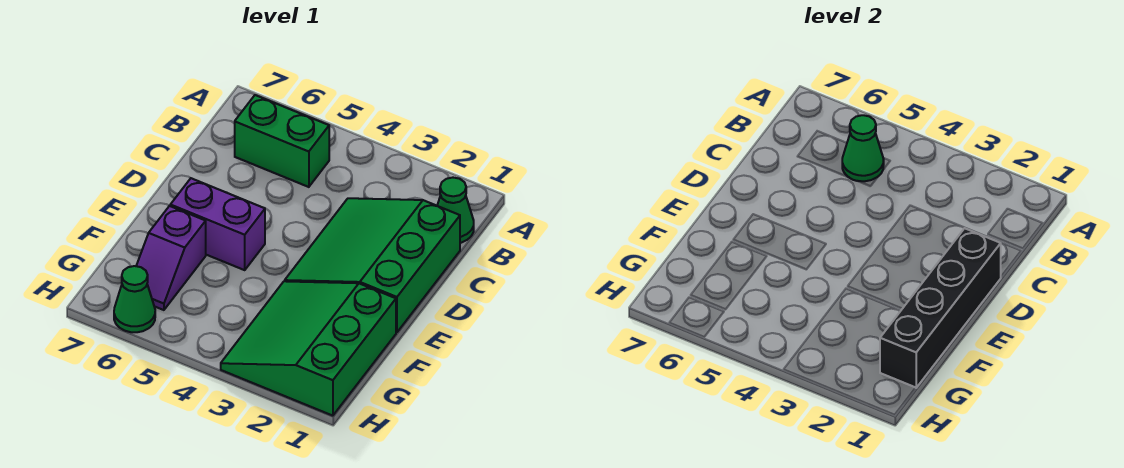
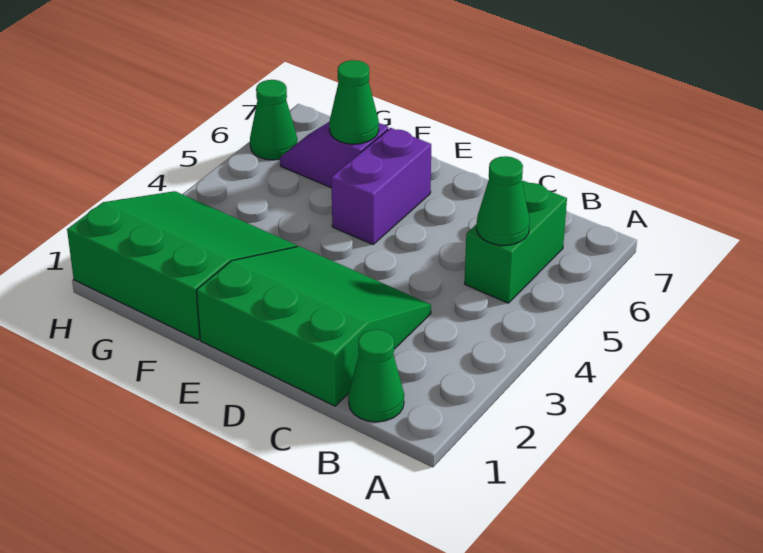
black brick D1:G1 level 2 -> none
none -> green cone F6 level 2

